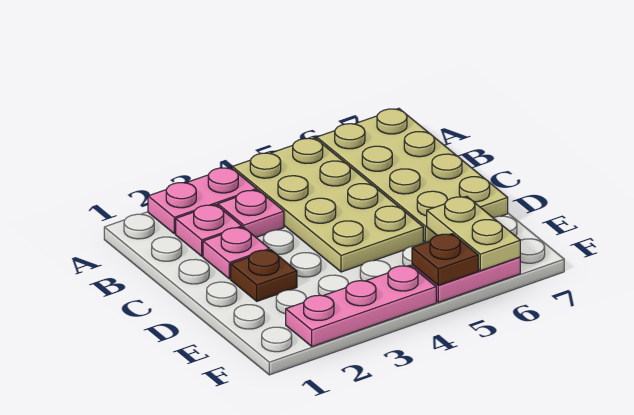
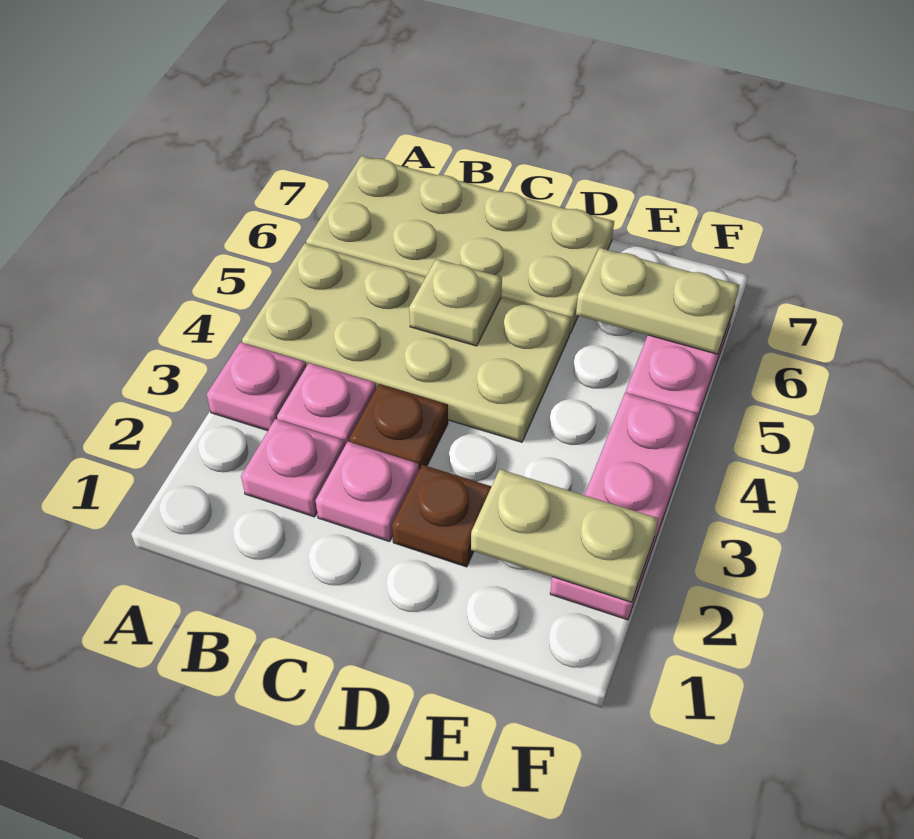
pink plate A2:A3 level 1 -> pink plate A3 level 1
none -> tan plate C5 level 2
none -> tan plate E2:F2 level 2
brown plate F5 level 2 -> brown plate C3 level 1

